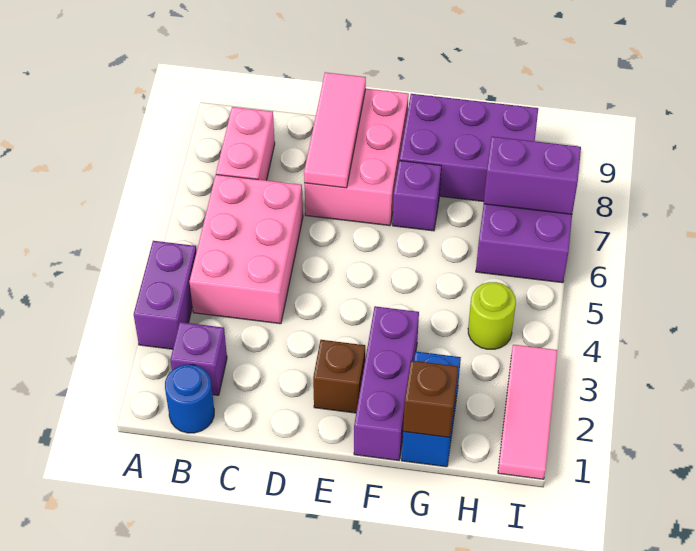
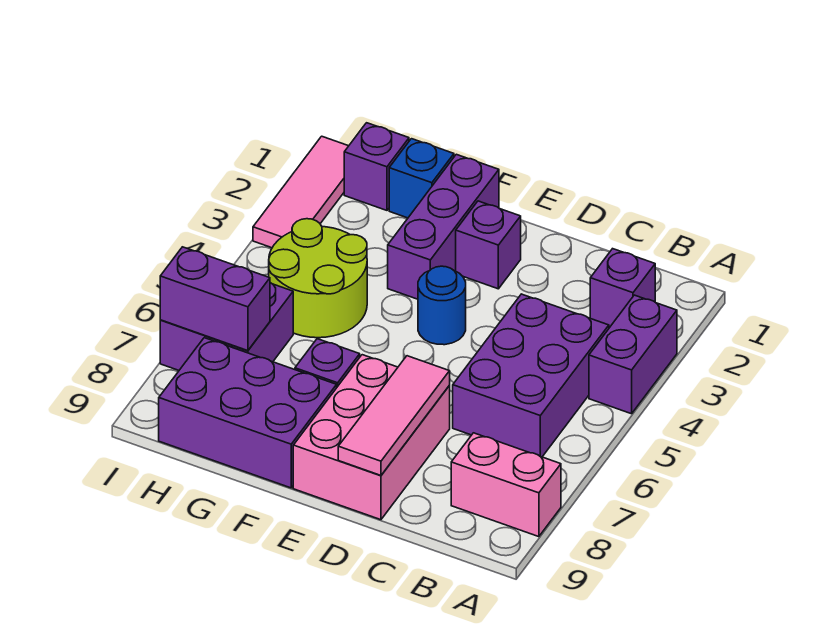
blue round brick B1 level 1 -> blue round brick E4 level 1
pink brick B4:C6 level 1 -> purple brick B4:C6 level 1
pink brick B7:B8 level 1 -> pink brick A8:B8 level 1
brown brick E2 level 1 -> purple brick E2 level 1
blue brick G1:G2 level 1 -> blue brick G1 level 1
brown brick G1 level 2 -> none
none -> purple brick H1 level 1
lime round brick H4 level 1 -> lime round brick G4:H5 level 1

